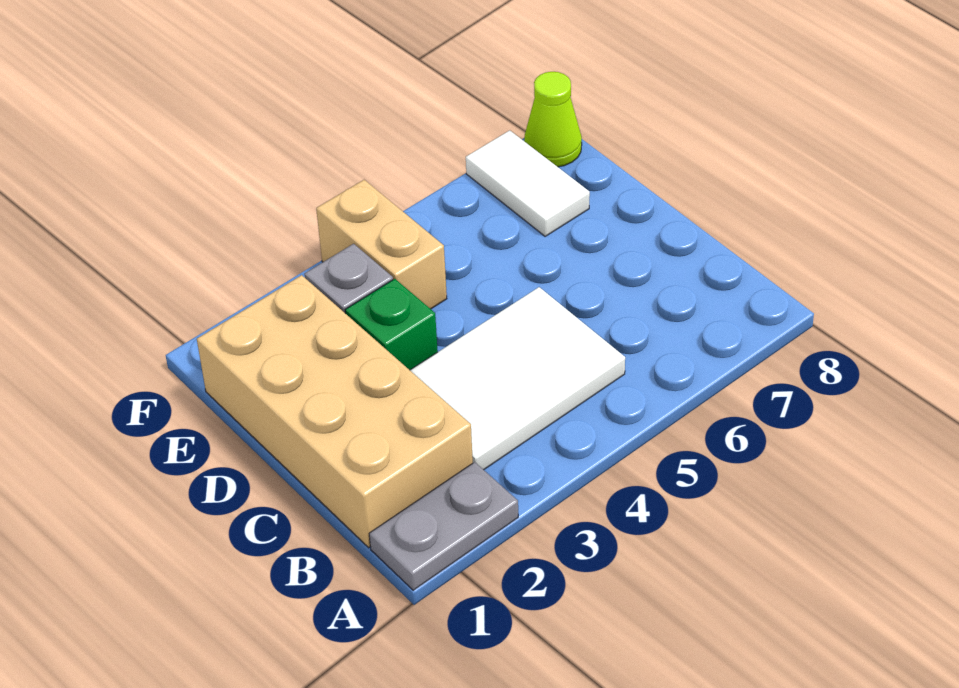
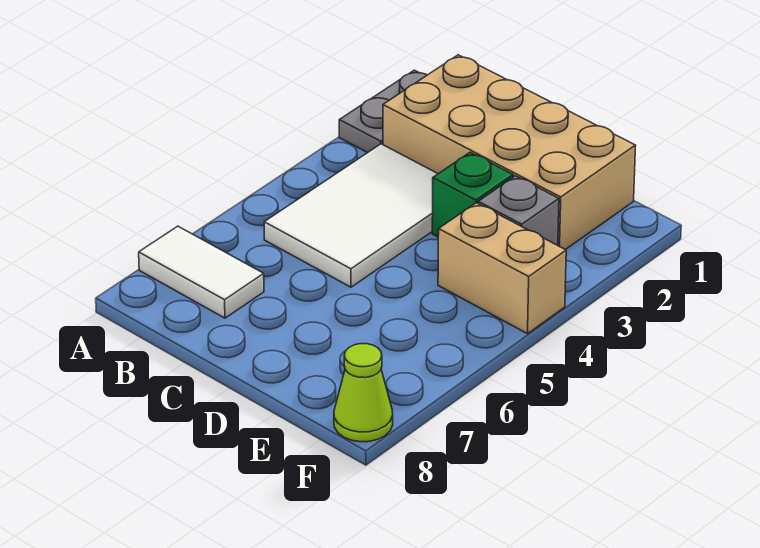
white tile E7:F7 level 1 -> white tile A7:B7 level 1

